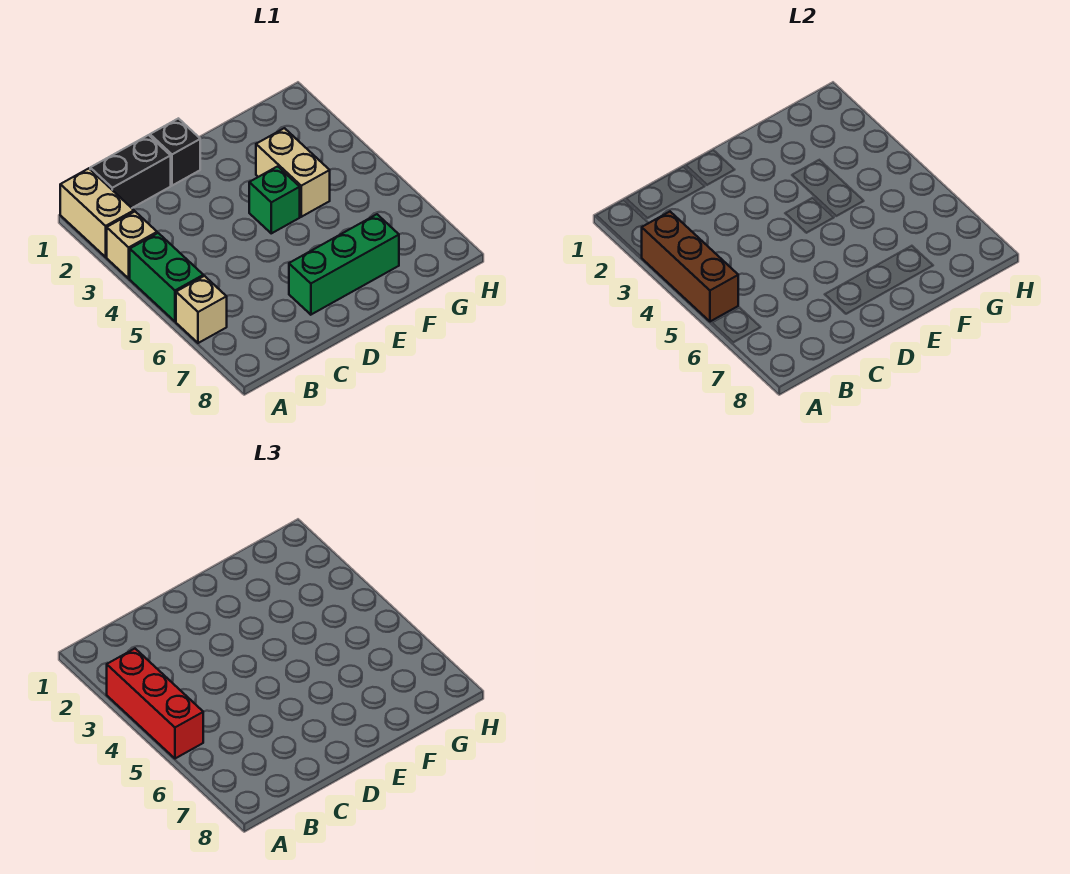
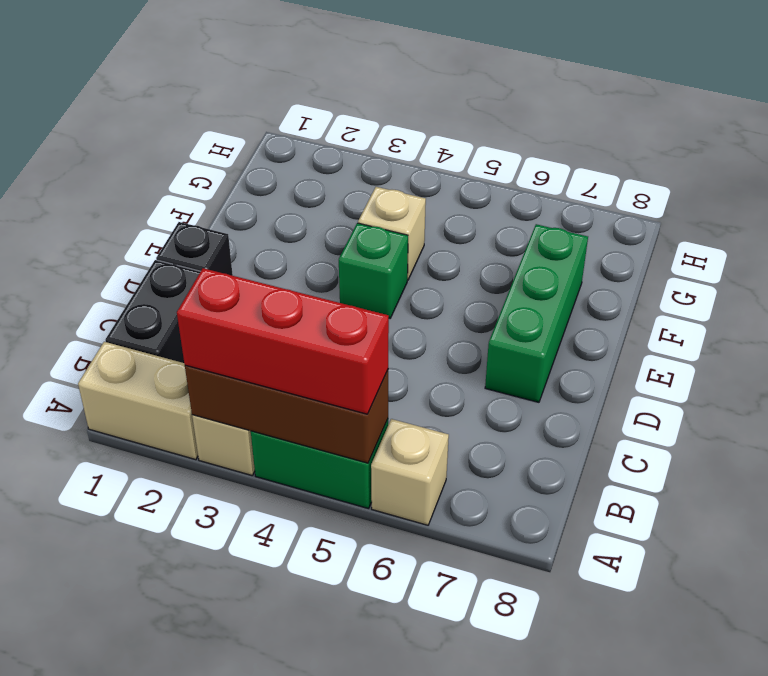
tan brick F3:F4 level 1 -> tan brick F4 level 1

